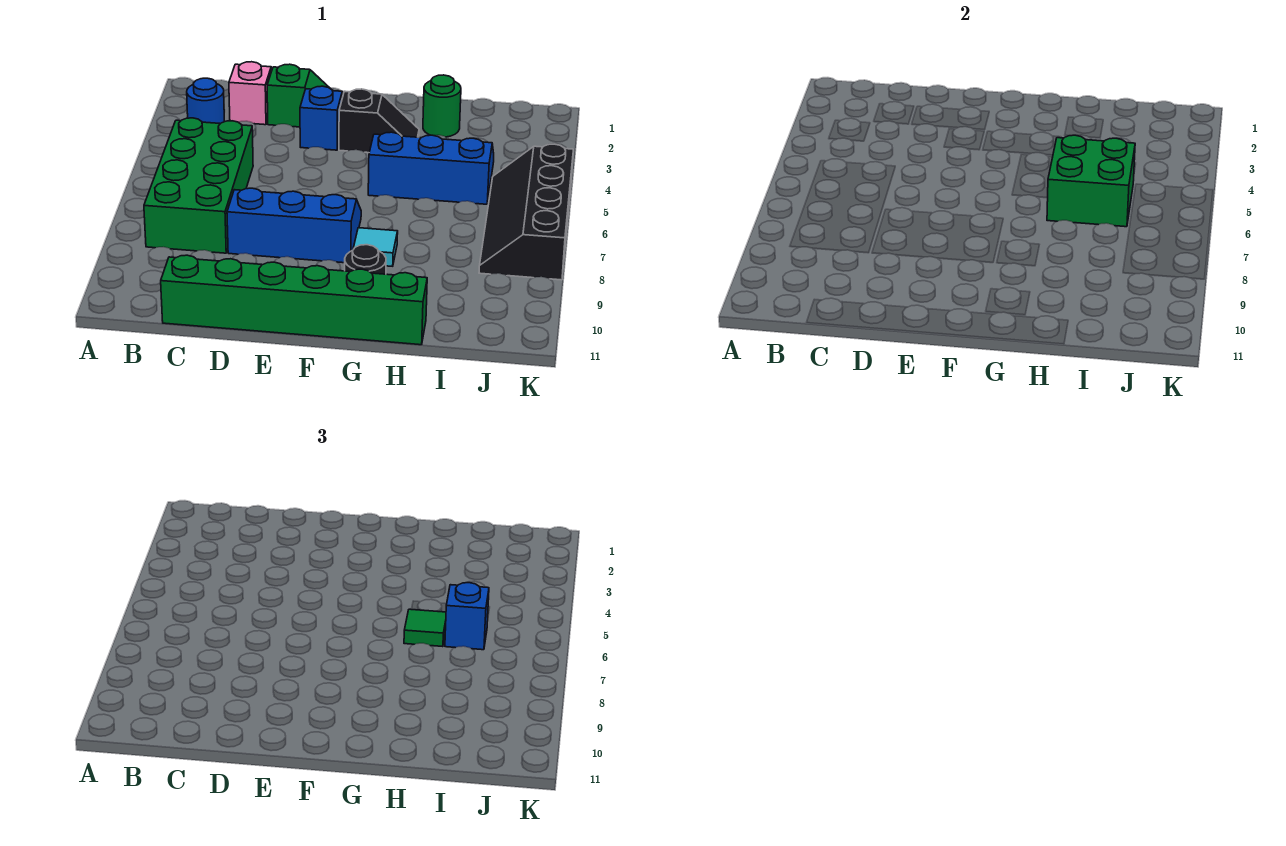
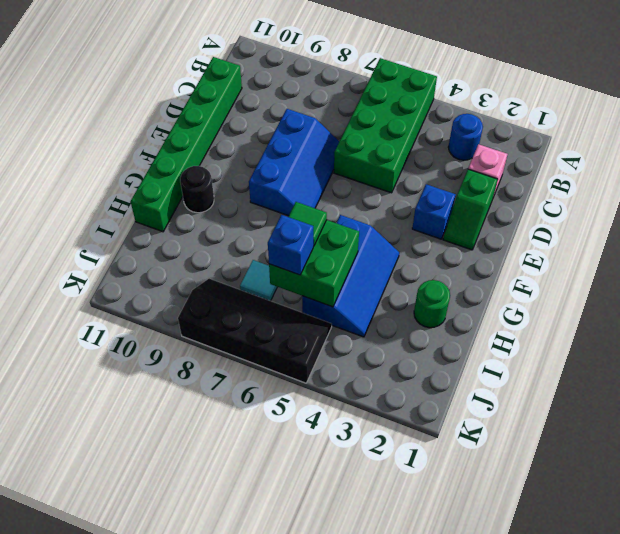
green brick B5:C8 level 1 -> green brick A5:D6 level 1
black slope F3:G3 level 1 top F -> none
cyan tile G8 level 1 -> cyan tile I7 level 1

